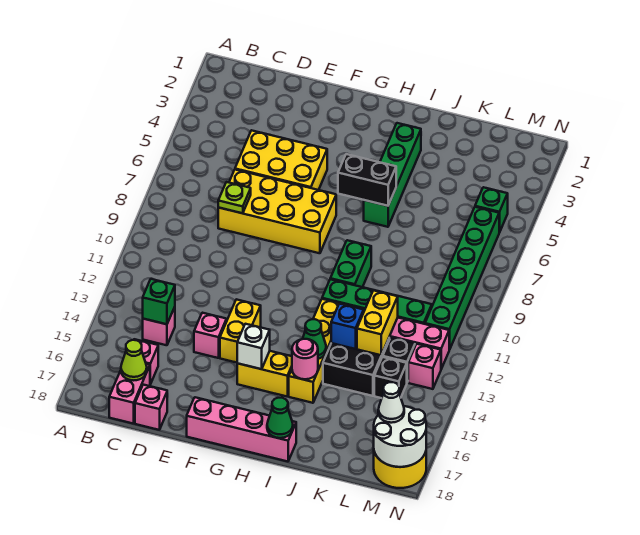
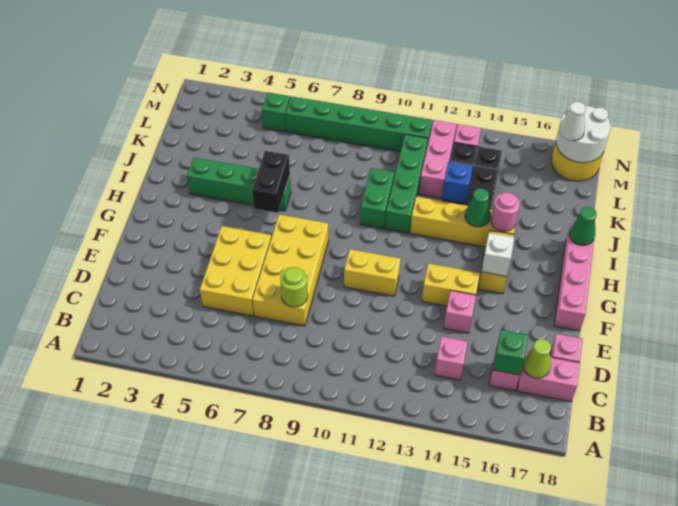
green brick C14 level 2 -> green brick C16 level 2
lime plate D8 level 2 -> lime round brick D8 level 2
green brick I9:I10 level 1 -> green brick I10:J10 level 1
yellow brick K12:K13 level 2 -> yellow brick F10:F11 level 1

